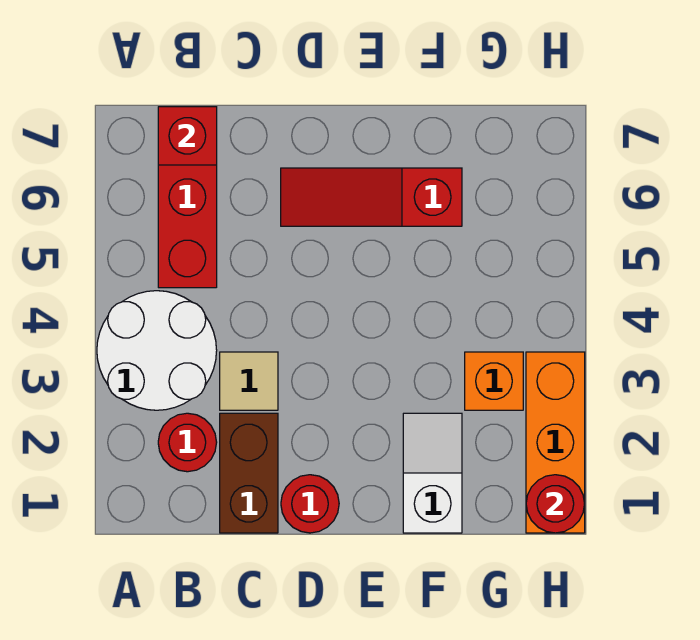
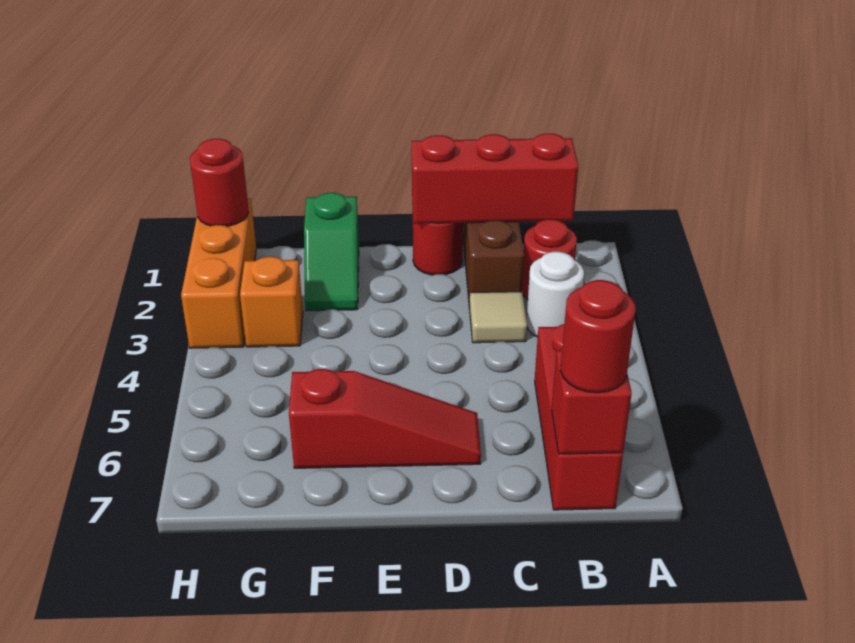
white round brick A3:B4 level 1 -> white round brick B3 level 1
none -> red brick B1:D1 level 2
none -> red round brick B7 level 3
white slope F1:F2 level 1 top 1 -> green slope F1:F2 level 1 top 1

